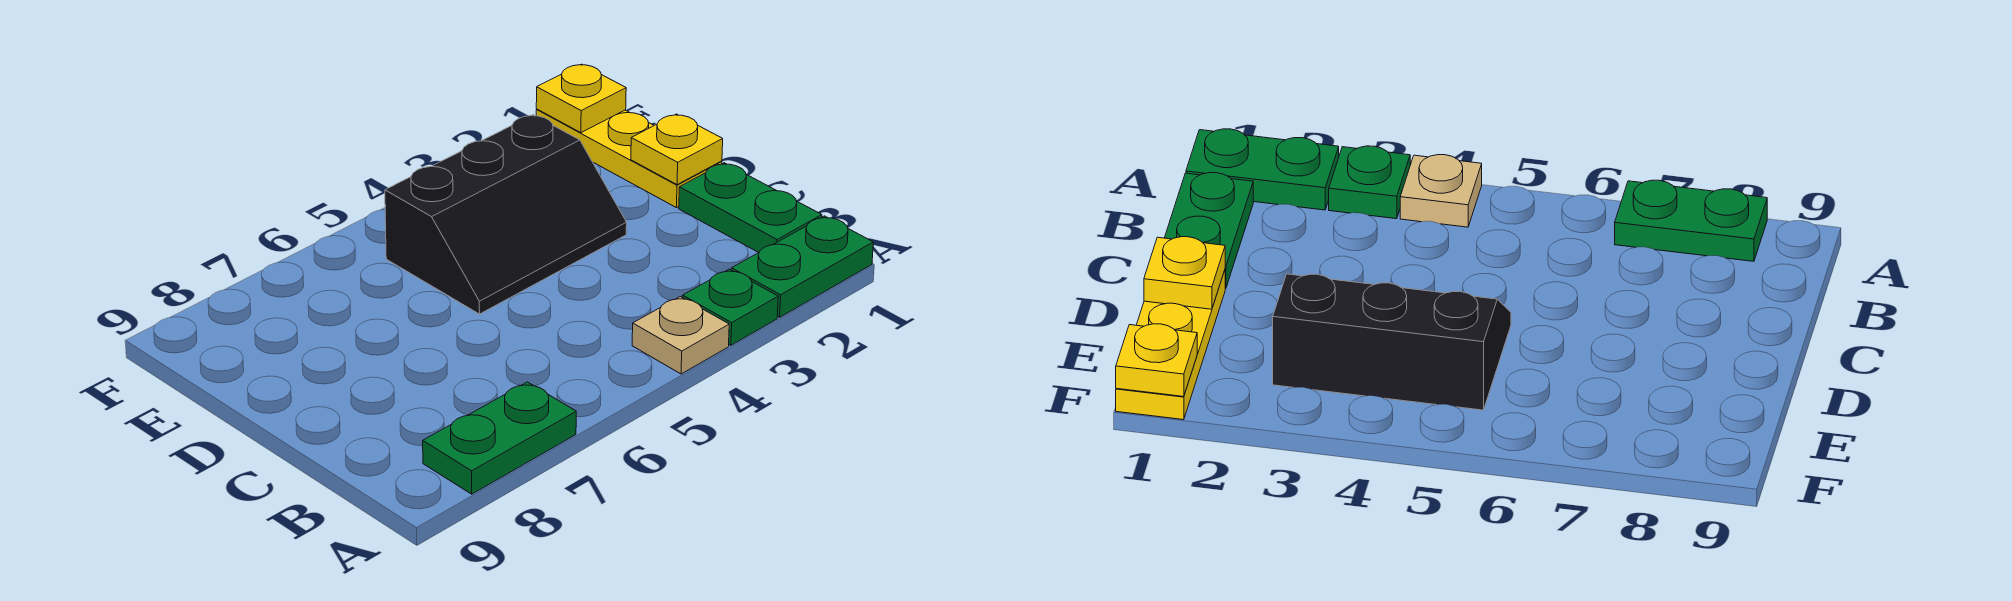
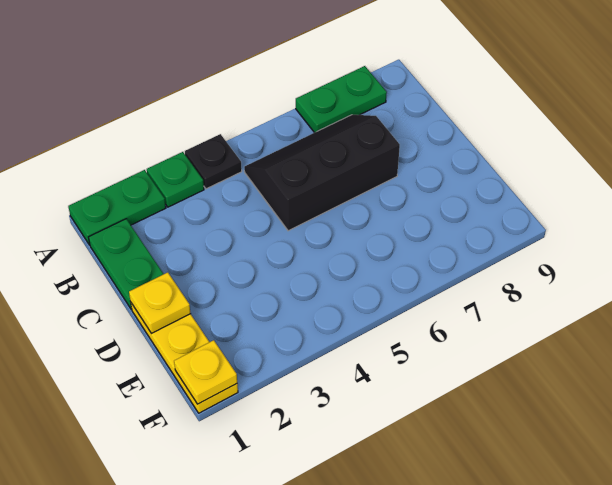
tan plate A4 level 1 -> black plate A4 level 1
black slope D3:E5 level 1 top E -> black slope B5:C7 level 1 top C

